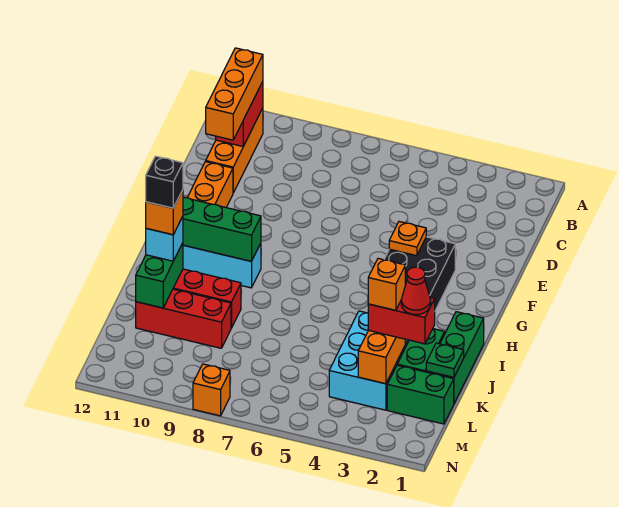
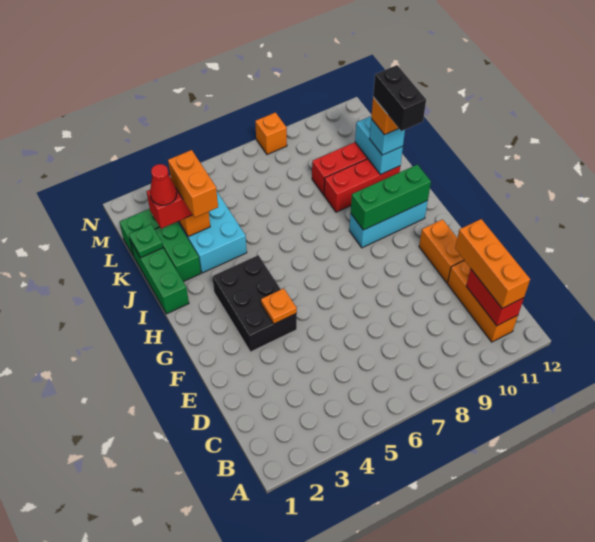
green brick J11:K11 level 2 -> cyan brick J11:K11 level 2
black brick J11 level 5 -> black brick I11:J11 level 5
orange brick K3 level 4 -> orange brick J3:K3 level 4

